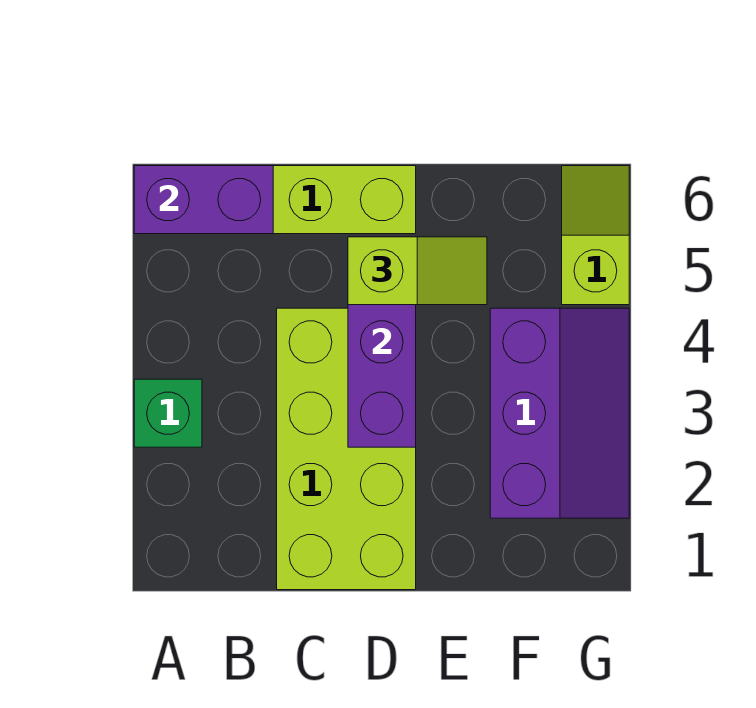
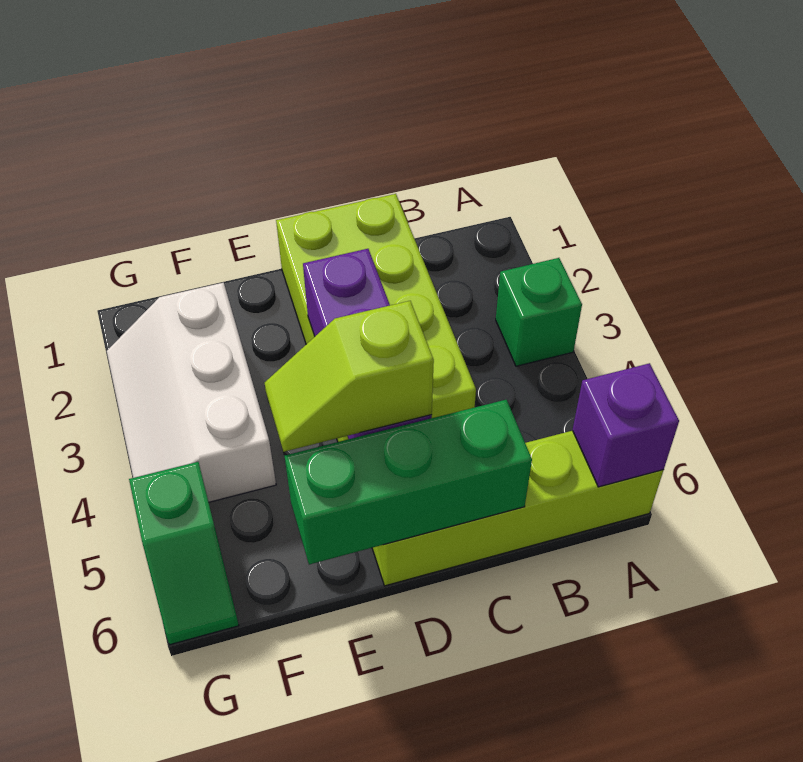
purple brick A6:B6 level 2 -> purple brick A6 level 2
none -> green brick C6:E6 level 2
purple slope F2:G4 level 1 top F -> white slope F2:G4 level 1 top F
lime slope G5:G6 level 1 top 5 -> green slope G5:G6 level 1 top 5

